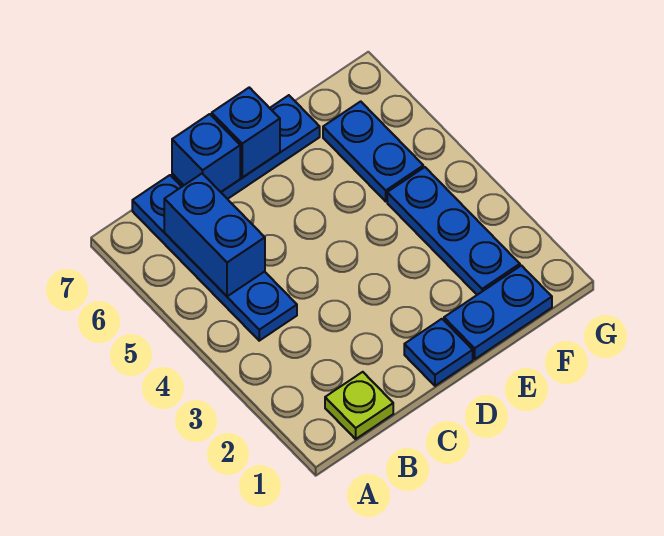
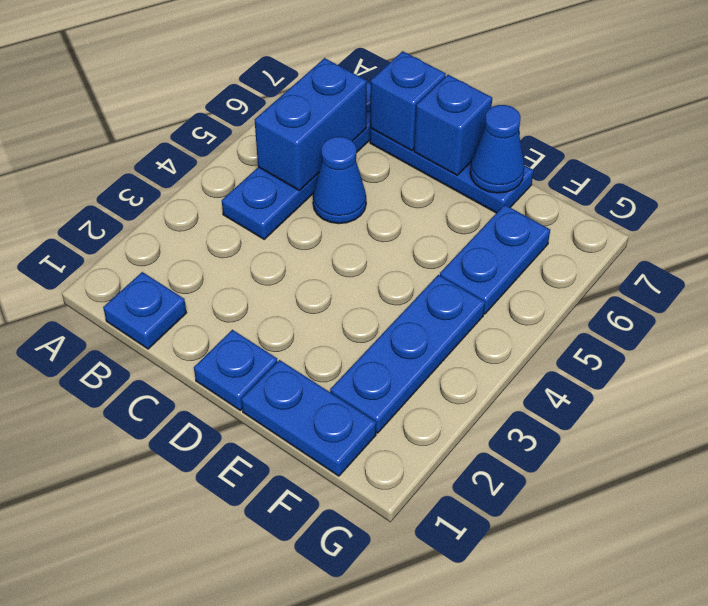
lime plate B1 level 1 -> blue plate B1 level 1
none -> blue cone C5 level 1
none -> blue cone E7 level 2

